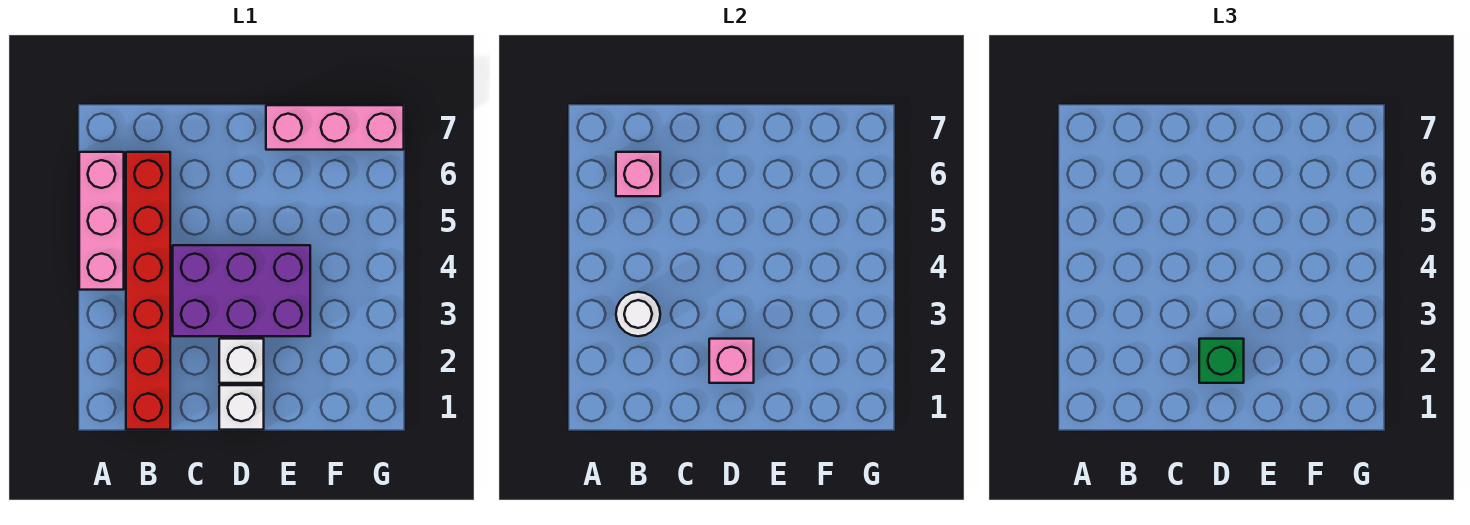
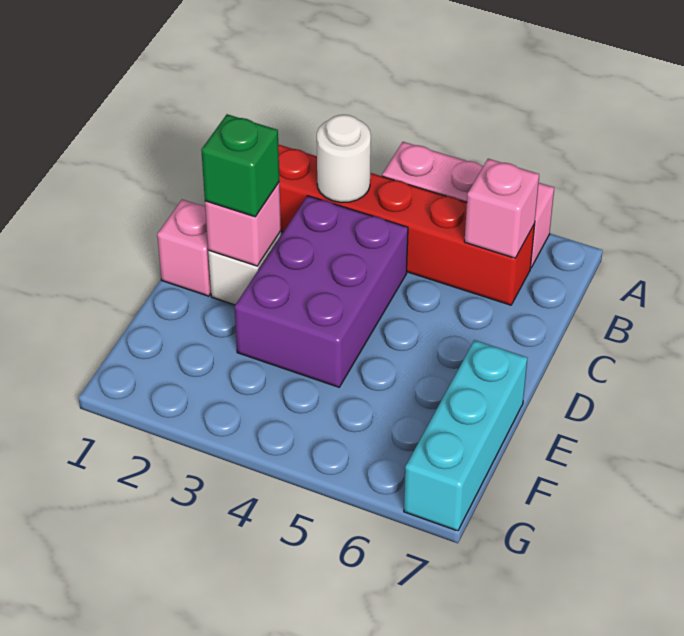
white brick D1 level 1 -> pink brick D1 level 1
pink brick E7:G7 level 1 -> cyan brick E7:G7 level 1

